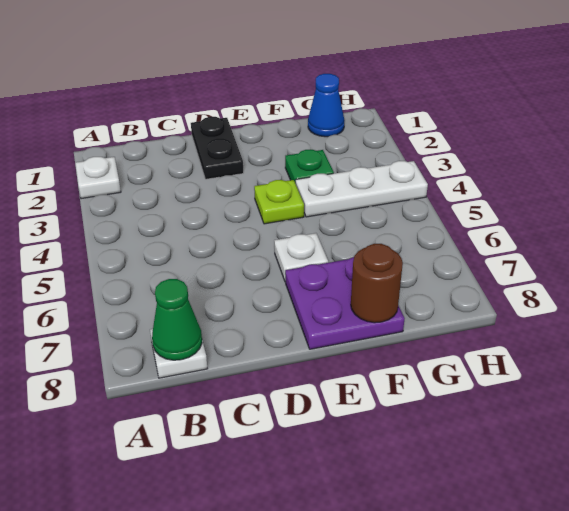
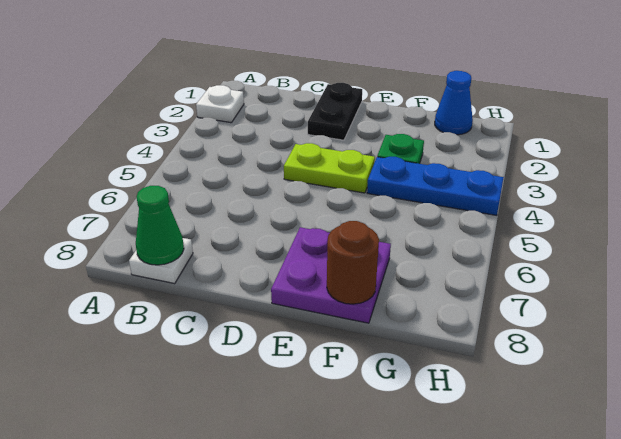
lime plate E4 level 1 -> lime plate D4:E4 level 1
white plate E6 level 1 -> none
white plate F4:H4 level 1 -> blue plate F4:H4 level 1

